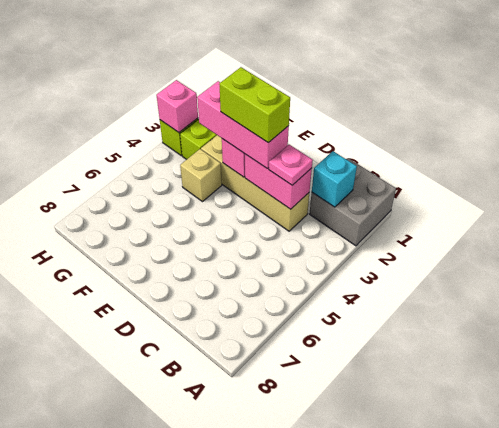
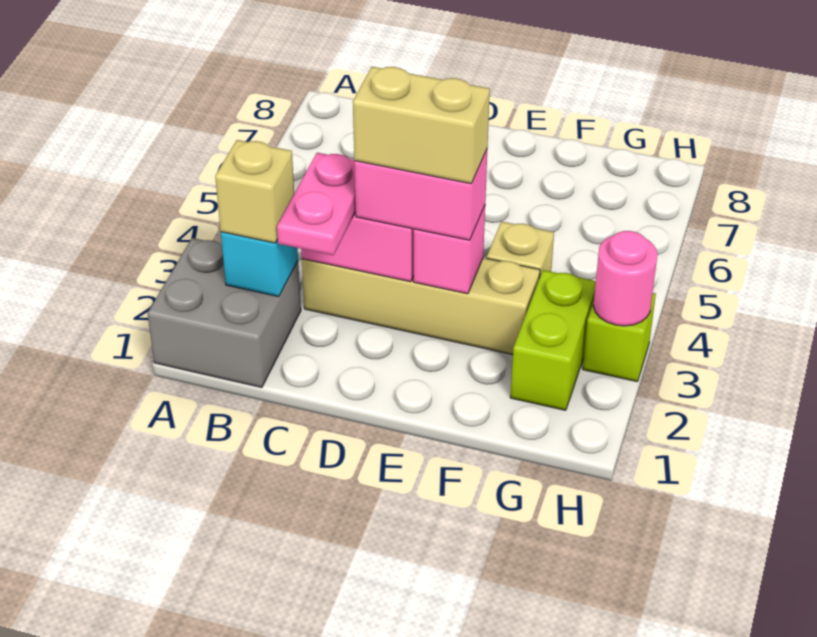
none -> tan brick B2 level 3
pink plate C3 level 3 -> pink plate C2:C3 level 3
pink brick D3:F3 level 3 -> pink brick D3:E3 level 3
lime brick D3:E3 level 4 -> tan brick D3:E3 level 4
pink brick H3 level 2 -> pink round brick H3 level 2

